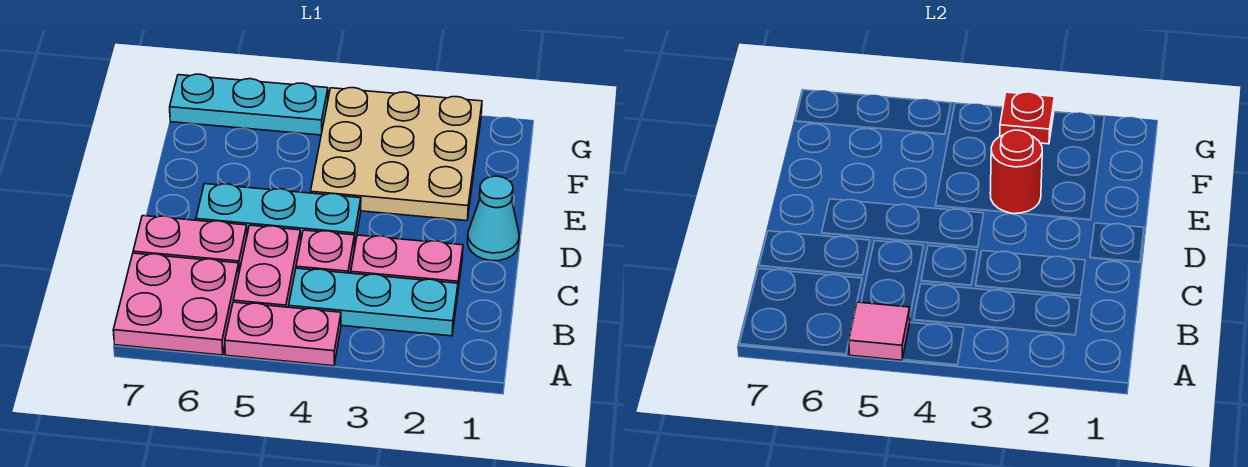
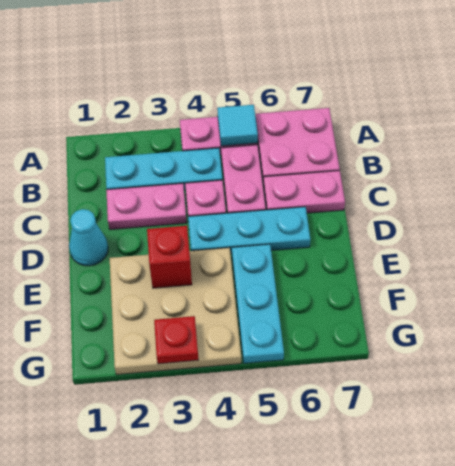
pink tile A5 level 2 -> cyan tile A5 level 2
red round brick E3 level 2 -> red brick E3 level 2
cyan plate G5:G7 level 1 -> cyan plate E5:G5 level 1

